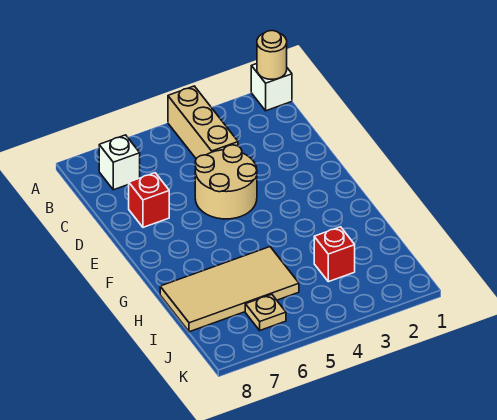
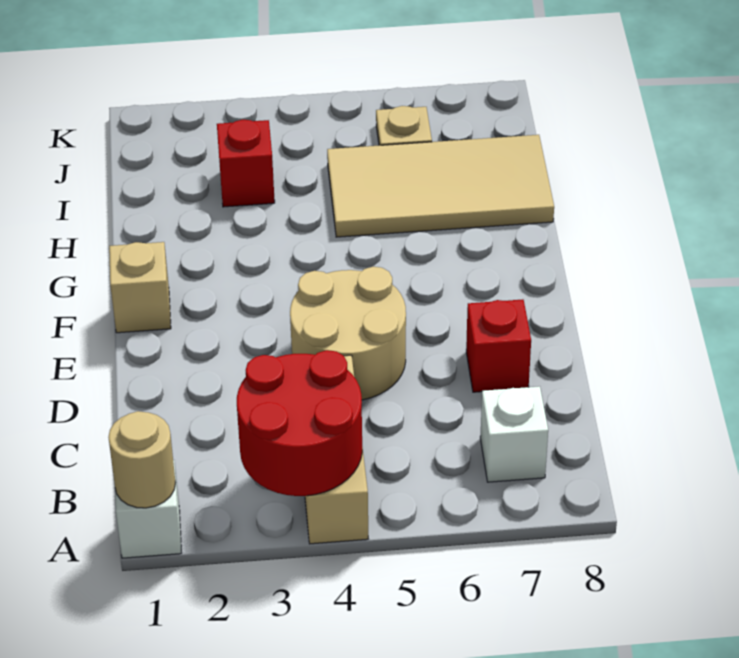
none -> red round brick A3:B4 level 2
none -> tan brick F1 level 1

